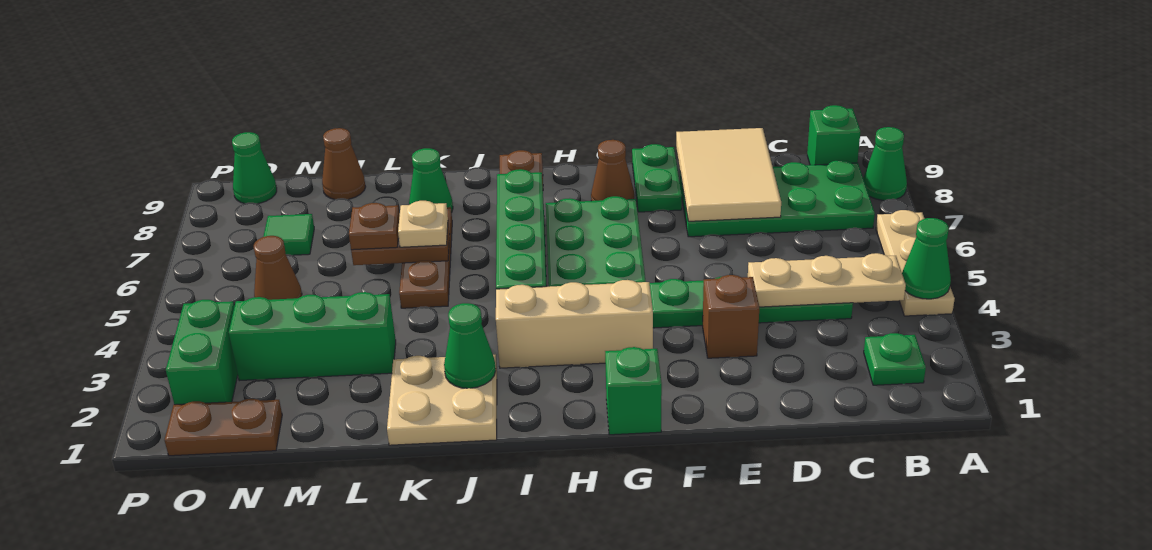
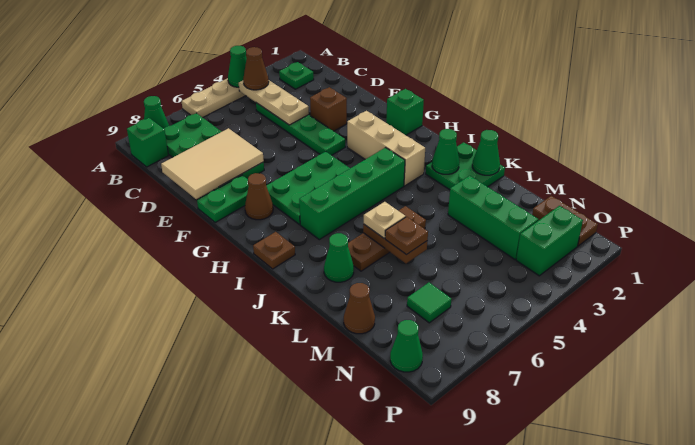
tan plate J1:K2 level 1 -> green plate J1:K2 level 1
none -> green cone K1 level 2
brown cone N5 level 1 -> brown cone B4 level 3

